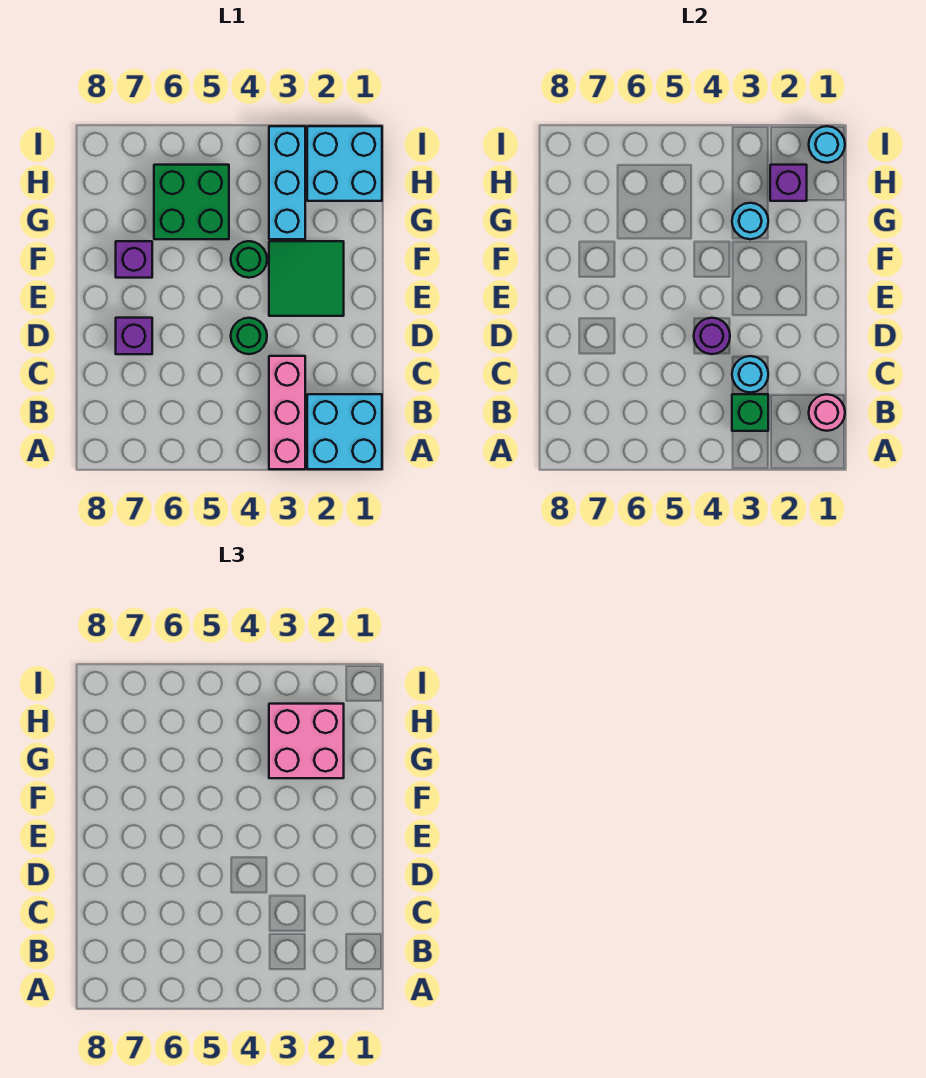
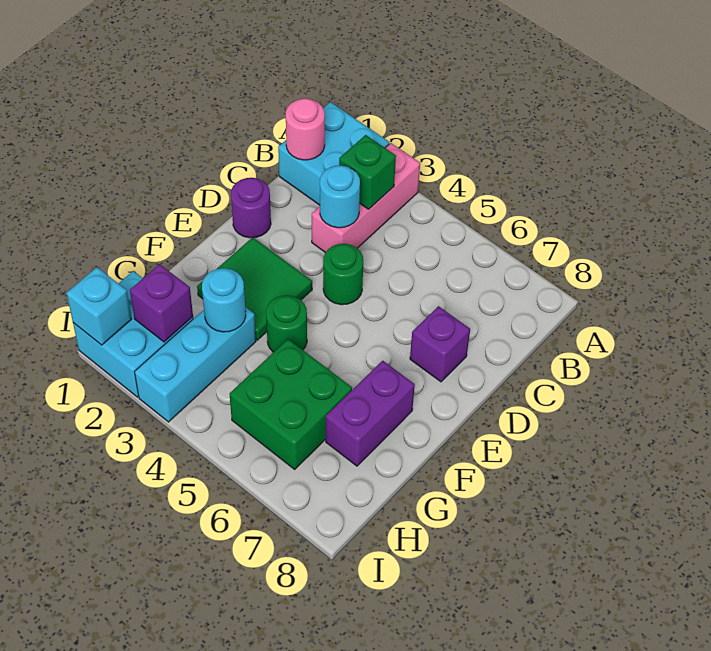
purple round brick D4 level 2 -> purple round brick D1 level 1
purple brick F7 level 1 -> purple brick F7:G7 level 1
pink brick G2:H3 level 3 -> none
cyan round brick I1 level 2 -> cyan brick I1 level 2

